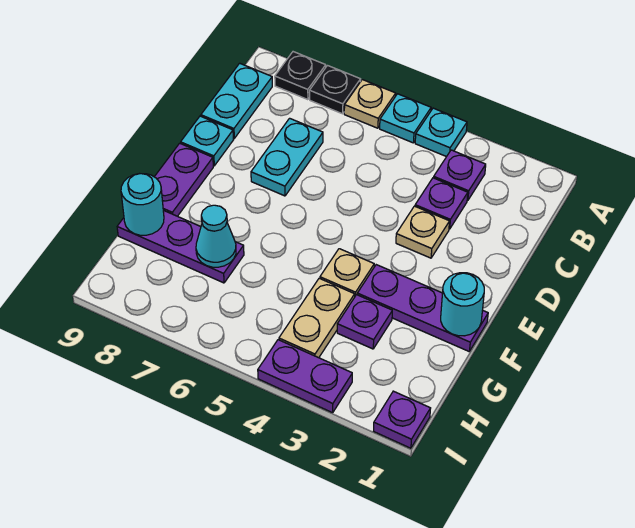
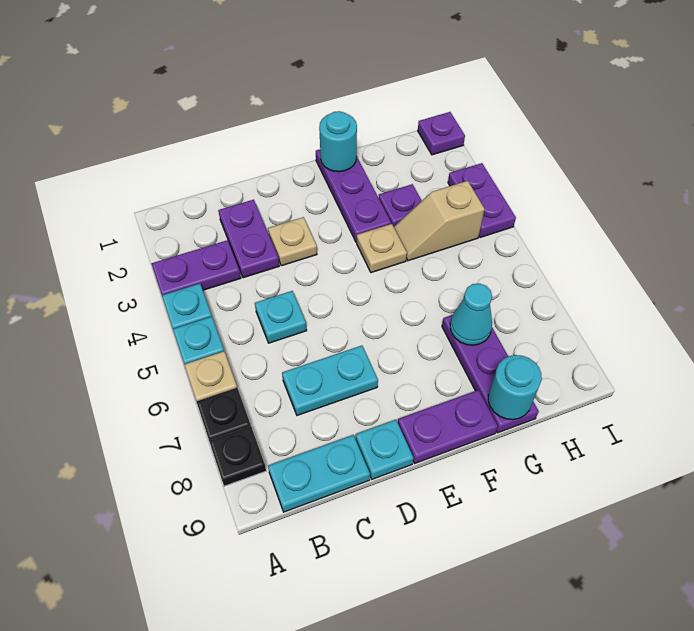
purple plate B3 level 1 -> purple plate A3:B3 level 1
purple plate C3 level 1 -> purple plate C2:C3 level 1
none -> cyan plate C5 level 1
tan plate G4:H4 level 1 -> tan slope G4:H4 level 1 top H

